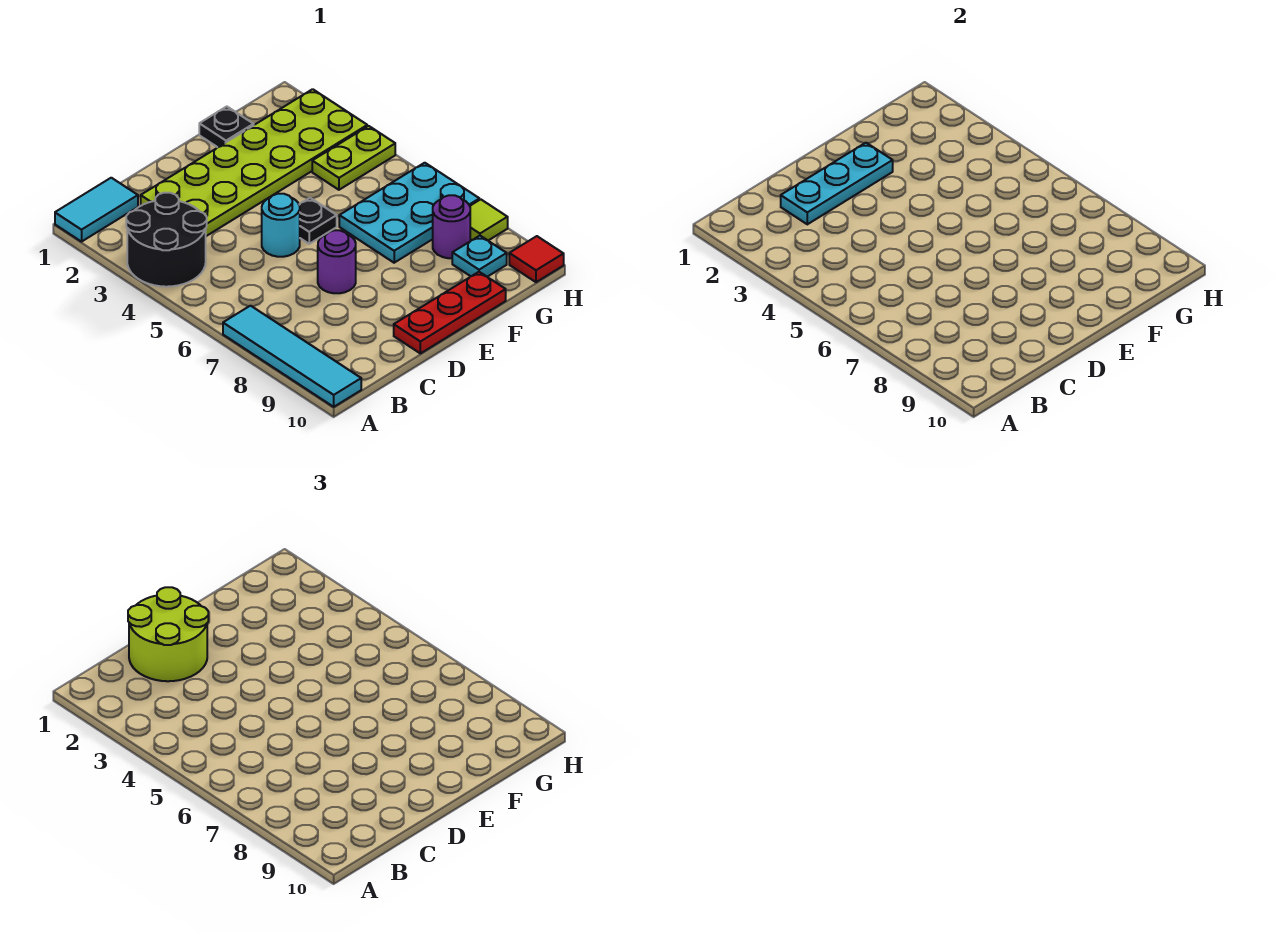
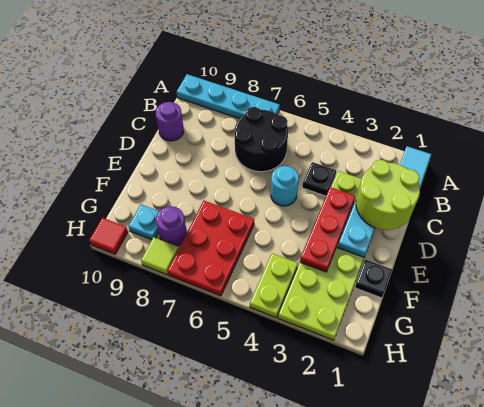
black round brick A3:B4 level 1 -> black round brick B6:C7 level 1
cyan tile A7:A10 level 1 -> cyan plate A7:A10 level 1
purple round brick D7 level 1 -> purple round brick C10 level 1
red plate D10:F10 level 1 -> red plate D3:F3 level 2
black plate E5 level 1 -> black plate C4 level 1
cyan plate F6:H7 level 1 -> red plate F6:H7 level 1

